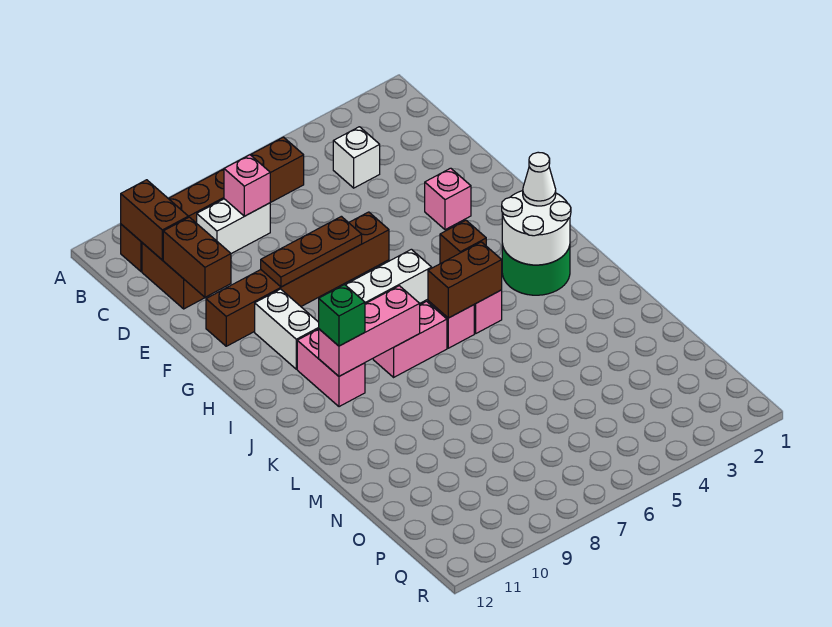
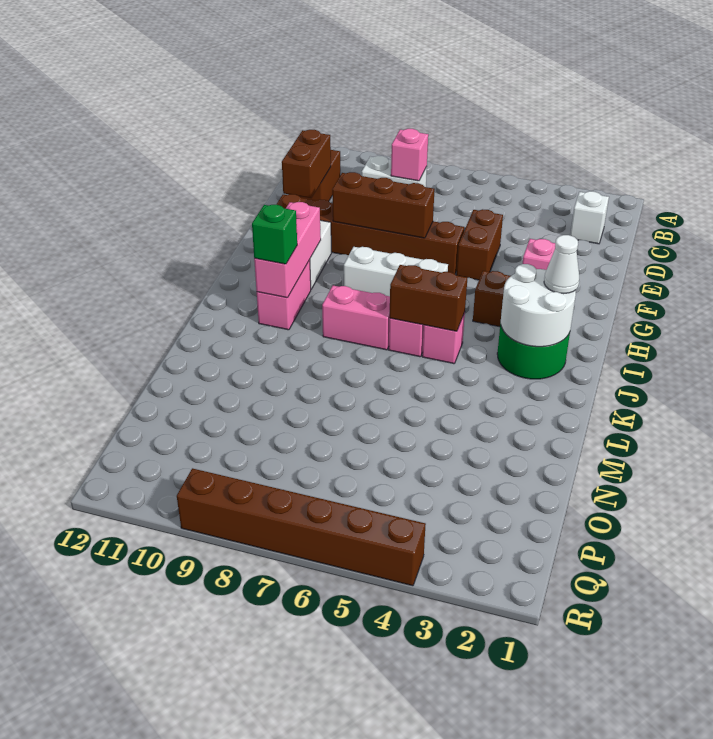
brown brick B6:B11 level 1 -> brown brick R4:R9 level 1
brown brick B11:C11 level 2 -> brown brick E5:F5 level 1
white brick C4 level 1 -> white brick C2 level 1
brown plate F7:F9 level 2 -> brown brick F7:F9 level 2
pink brick J8:J10 level 2 -> pink brick H10:J10 level 2

